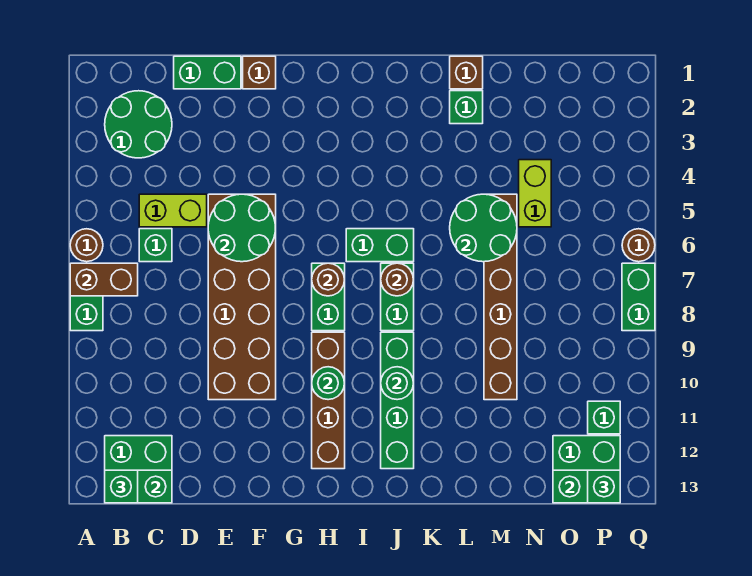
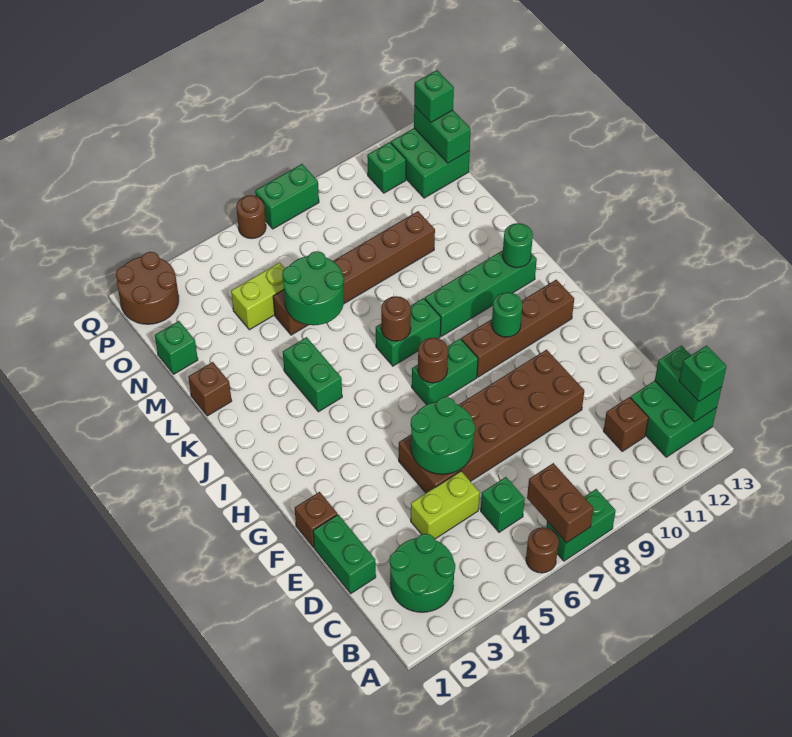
lime brick C5:D5 level 1 -> lime brick D4:D5 level 1
none -> brown brick C11 level 1
green brick I6:J6 level 1 -> green brick J4:K4 level 1
green round brick J10 level 2 -> green round brick J12 level 2
green brick L2 level 1 -> green brick N1 level 1
none -> brown round brick P1:Q2 level 1

